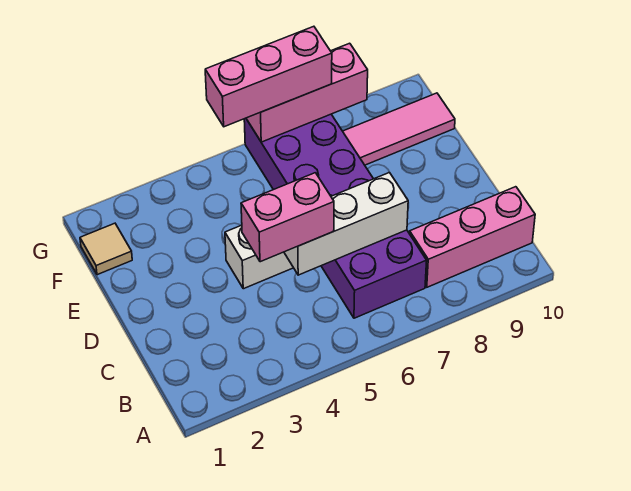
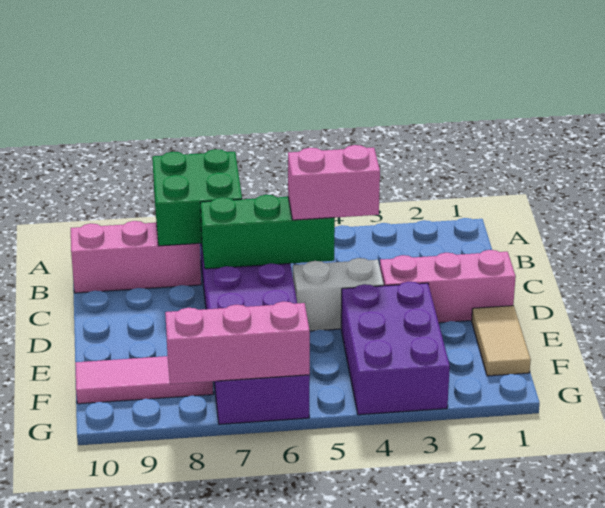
none -> green brick A7:B8 level 2
white brick C5:C7 level 2 -> green brick C5:C7 level 2
none -> purple brick E3:G4 level 1
tan tile F1 level 1 -> tan tile E1:F1 level 1
pink brick G5:G7 level 3 -> pink brick D1:D3 level 1

